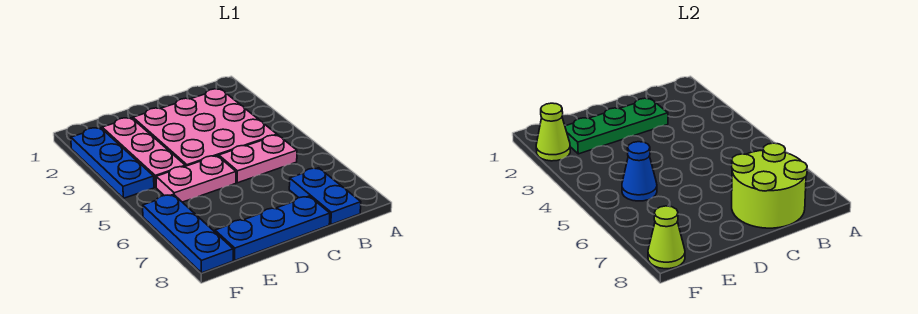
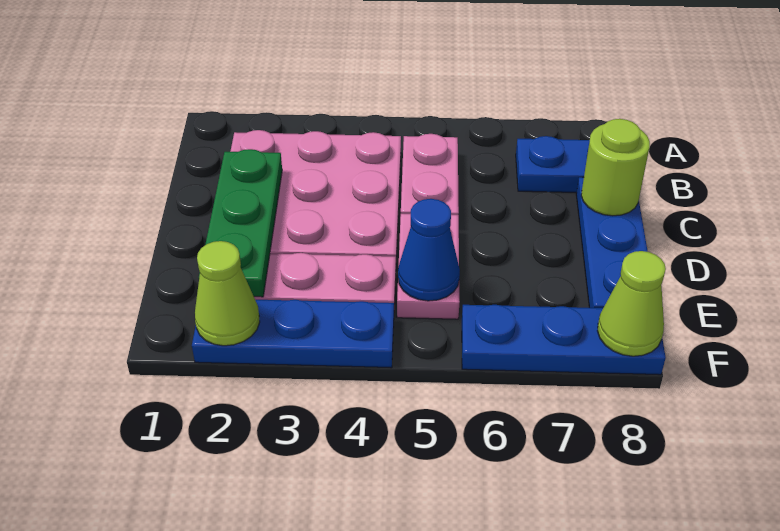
lime round brick B7:C8 level 2 -> lime round brick C8 level 2

